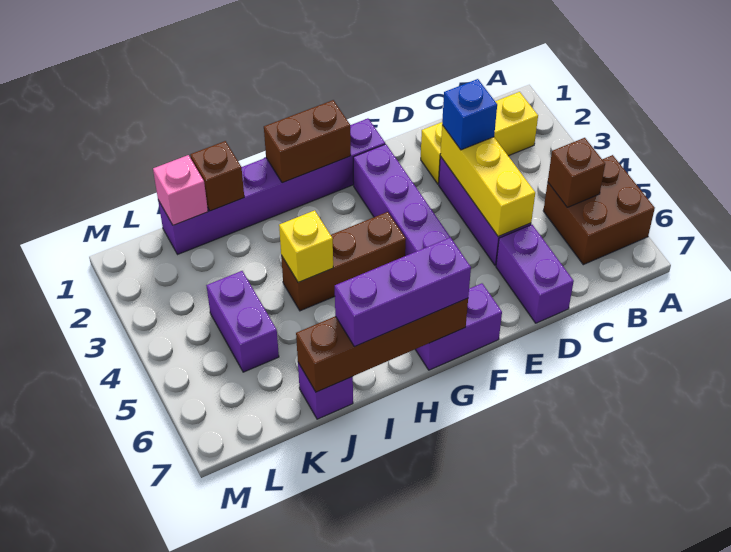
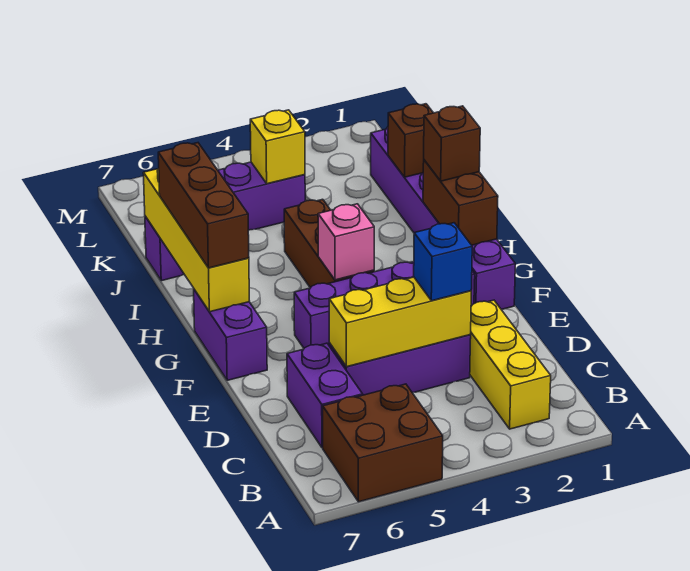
brown brick B5 level 2 -> brown brick H1 level 3
purple brick D6:D7 level 1 -> purple brick C6:D6 level 1
brown brick G7:J7 level 2 -> yellow brick G7:J7 level 2
purple brick G7:I7 level 3 -> brown brick G7:I7 level 3
yellow brick I4 level 2 -> yellow brick K4 level 2
pink brick K1 level 2 -> pink brick G4 level 2

